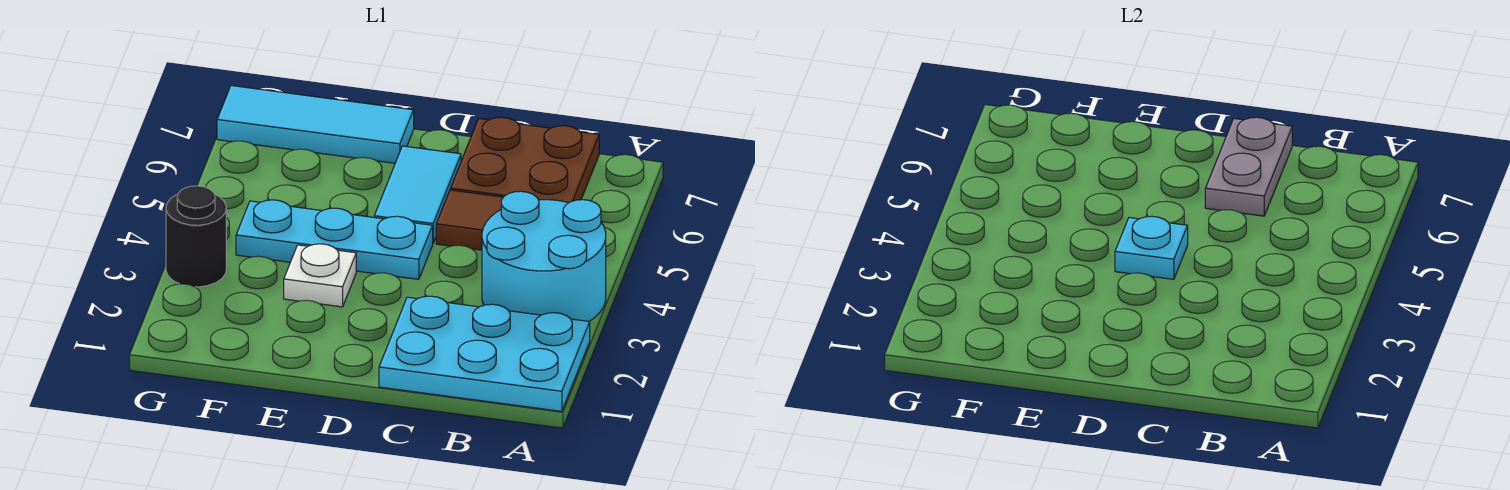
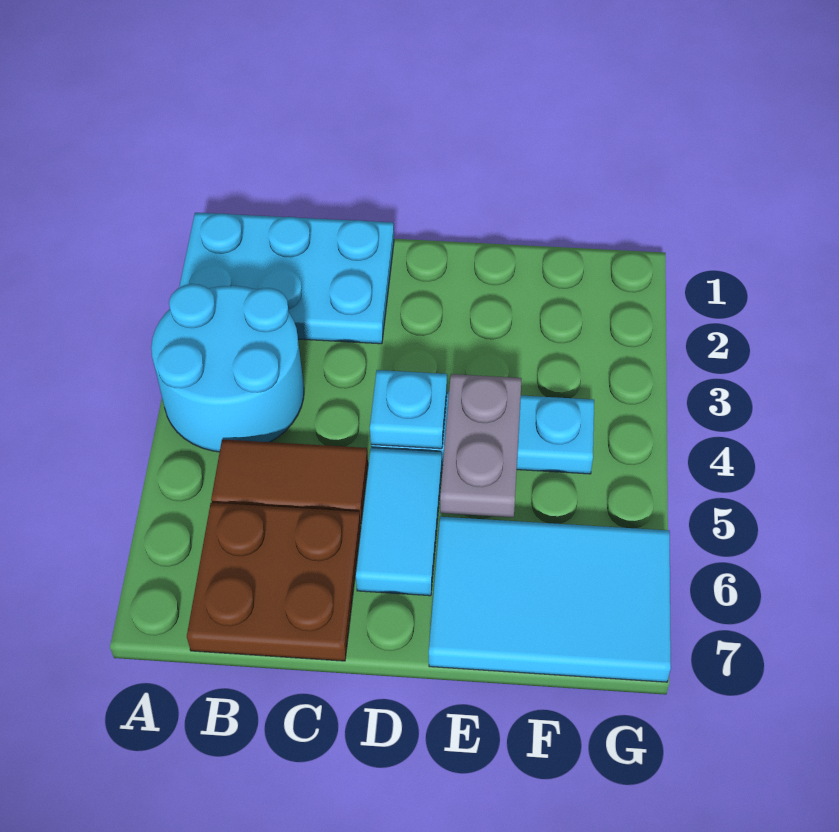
grey plate C6:C7 level 2 -> grey plate E4:E5 level 2
white plate E3 level 1 -> none
cyan tile E7:G7 level 1 -> cyan tile E6:G7 level 1
black round brick G3 level 1 -> none

